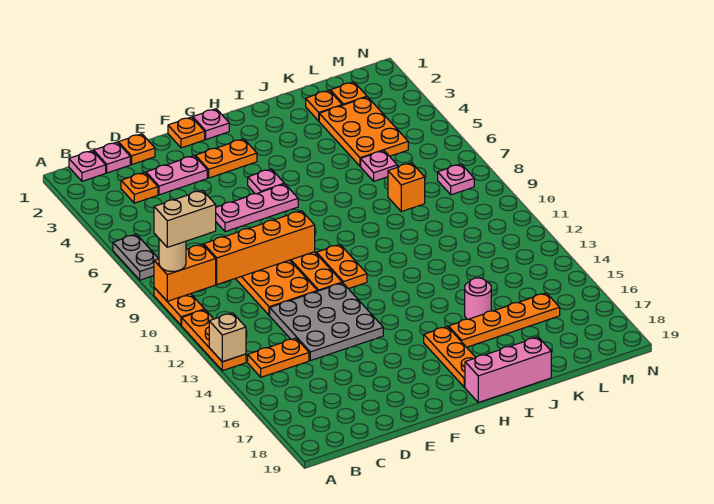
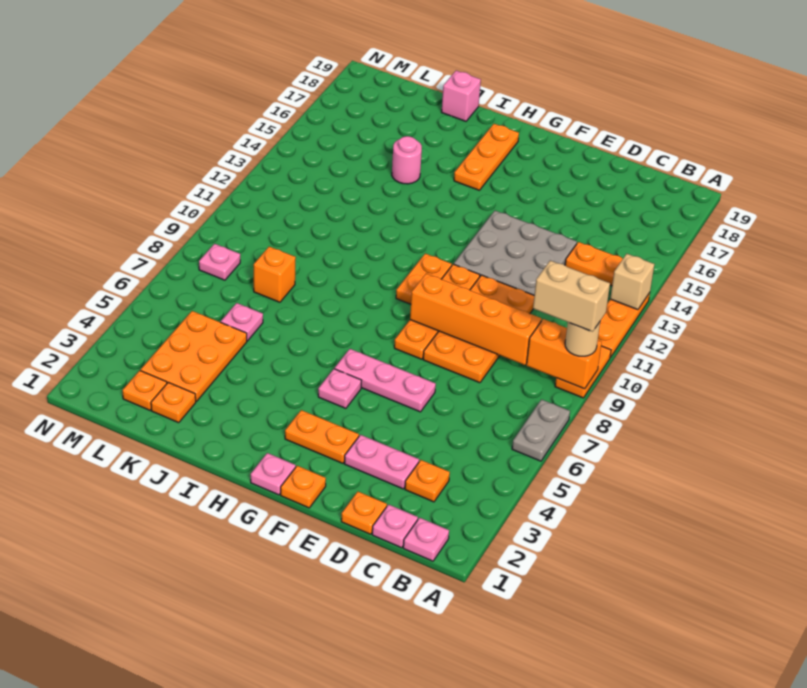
pink brick H19:J19 level 1 -> pink brick J19 level 1
orange plate I16:L16 level 1 -> none

